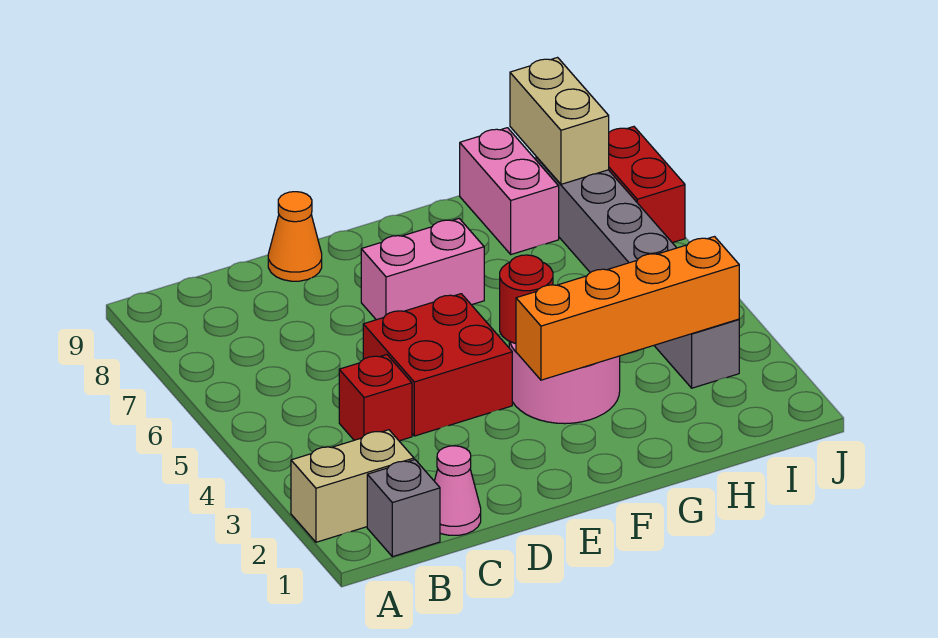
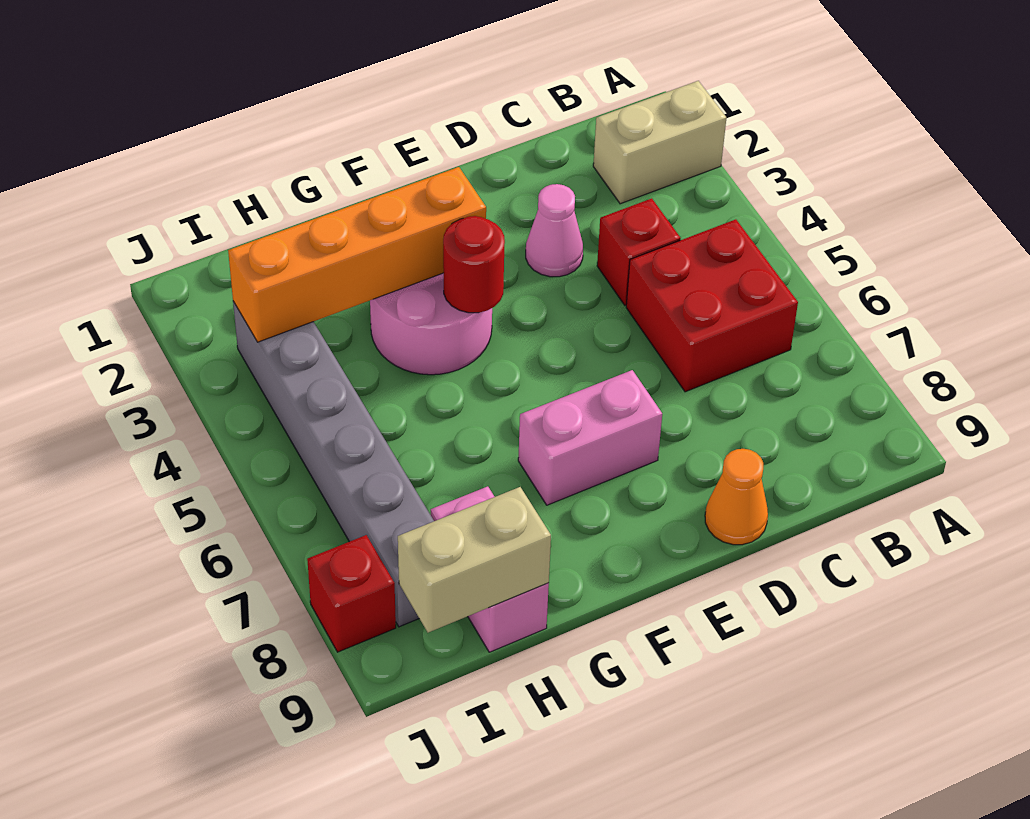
grey brick B1 level 1 -> none
pink cone C1 level 1 -> pink cone D3 level 1
red brick D4:E5 level 1 -> red brick B5:C6 level 1
tan brick I8:I9 level 2 -> tan brick H9:I9 level 2
red brick J7:J8 level 1 -> red brick J8 level 1

